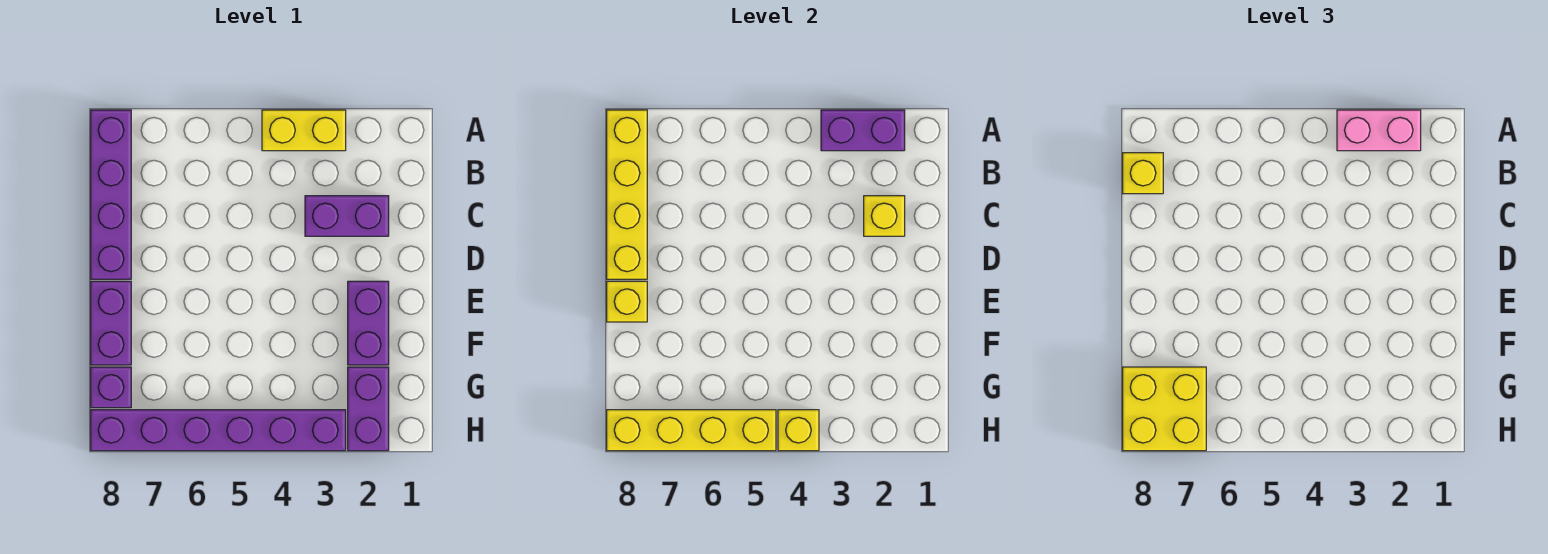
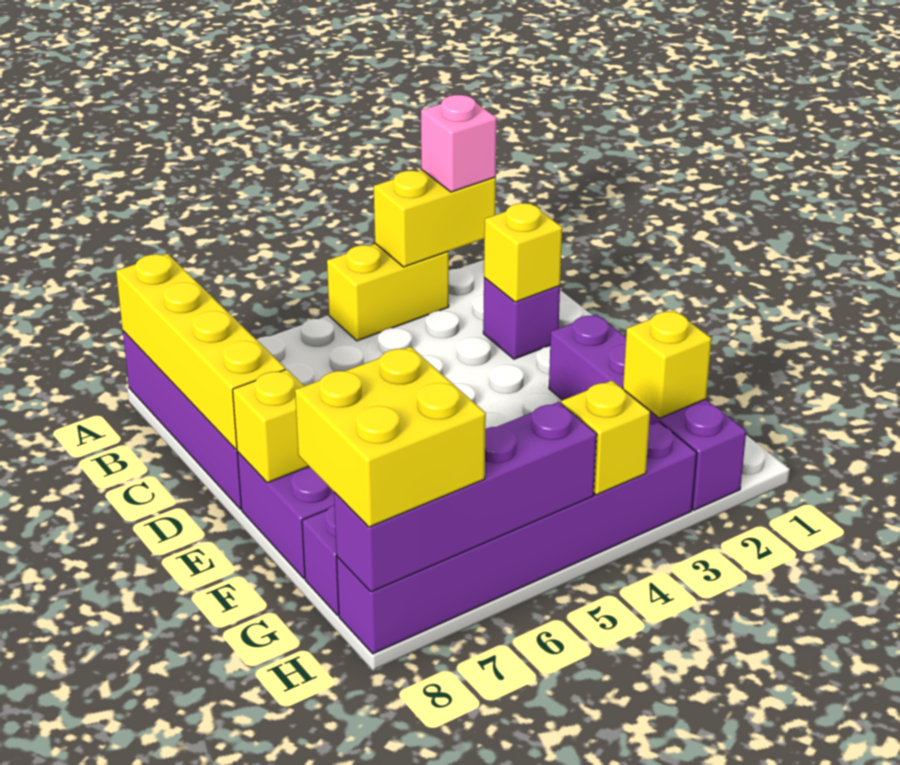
purple brick A2:A3 level 2 -> yellow brick A2:A3 level 2
pink brick A2:A3 level 3 -> pink brick A2 level 3
yellow brick B8 level 3 -> yellow brick G2 level 2
purple brick C2:C3 level 1 -> purple brick C2 level 1
yellow brick H5:H8 level 2 -> purple brick H5:H8 level 2

